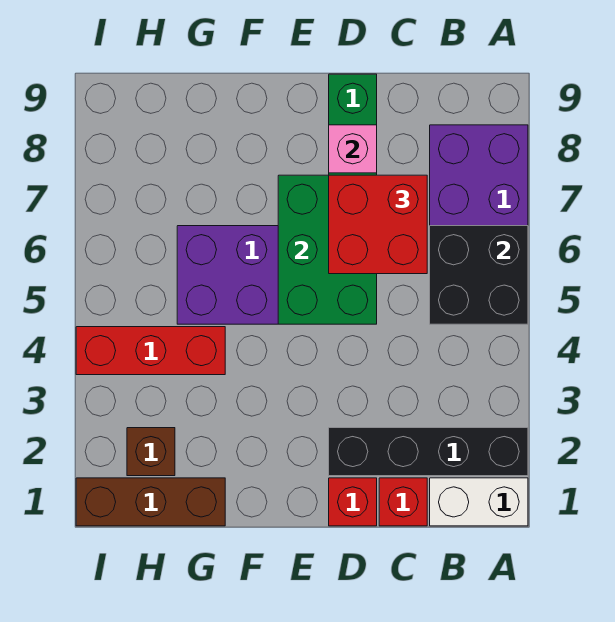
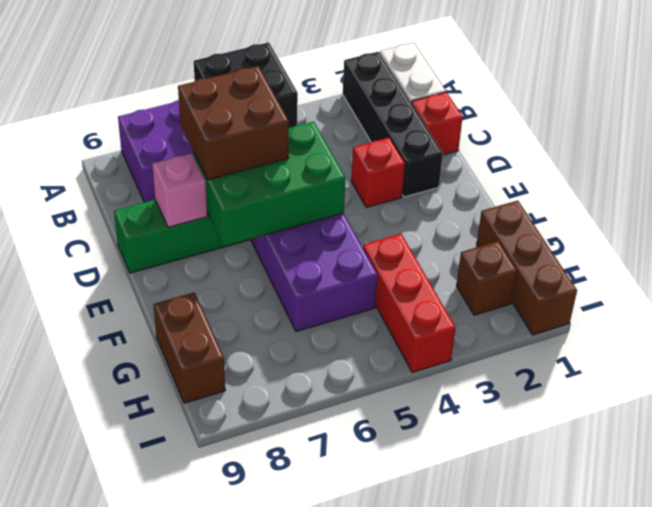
red brick C6:D7 level 3 -> brown brick C6:D7 level 3
red brick D1 level 1 -> red brick D3 level 1
none -> brown brick G9:H9 level 1

